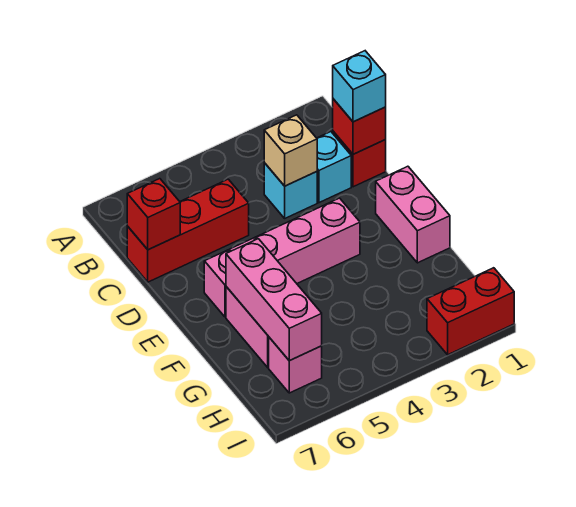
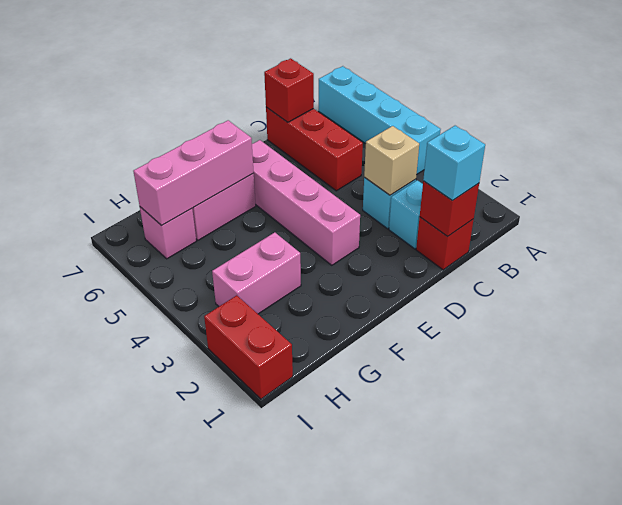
none -> cyan brick A4:A7 level 1
pink brick E1:F1 level 1 -> pink brick G3:H3 level 1

